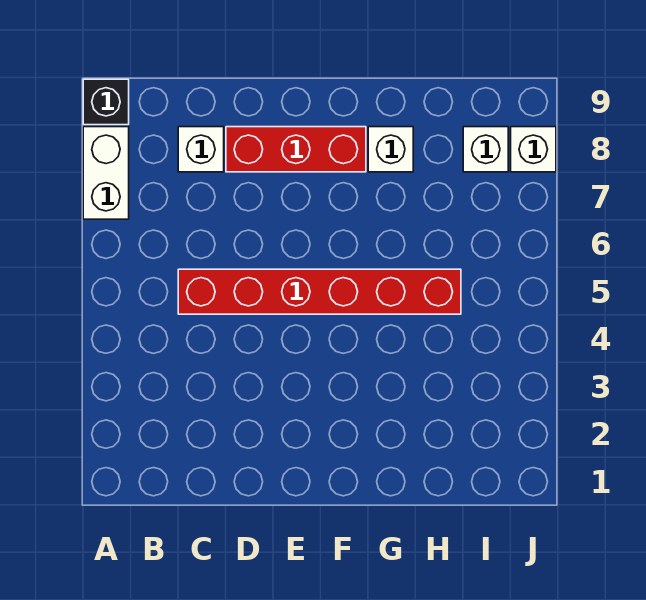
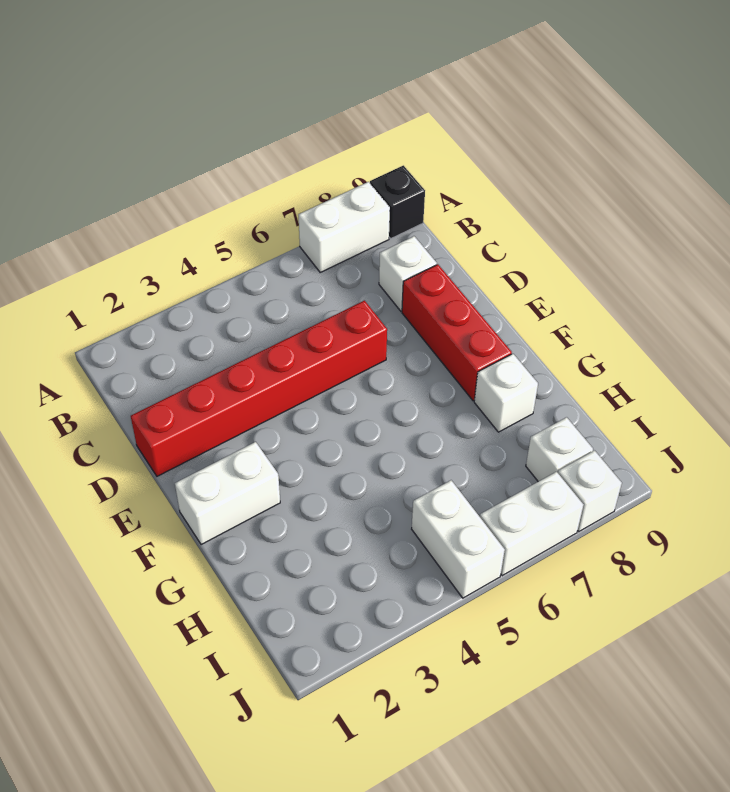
red brick C5:H5 level 1 -> red brick D1:D6 level 1
none -> white brick F1:F2 level 1
none -> white brick I5:J5 level 1
none -> white brick J6:J7 level 1

